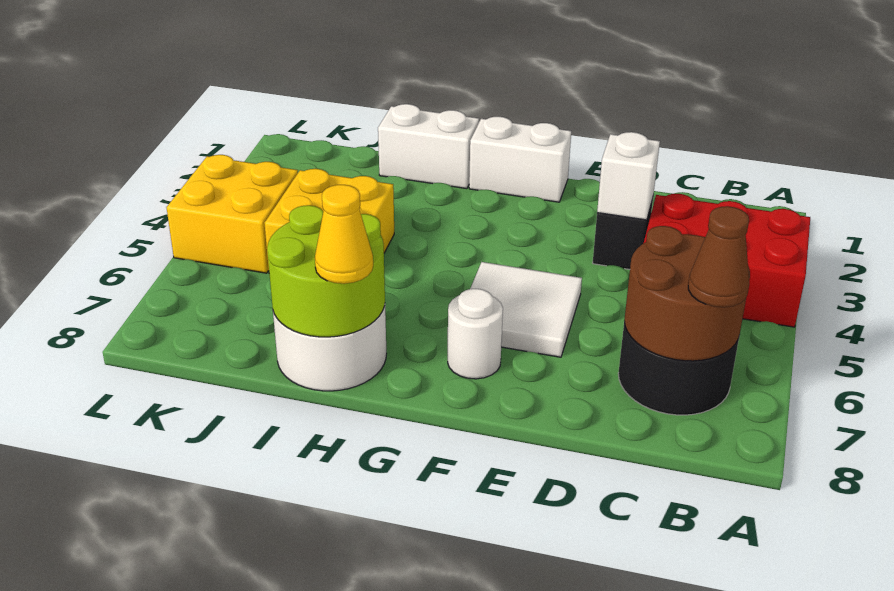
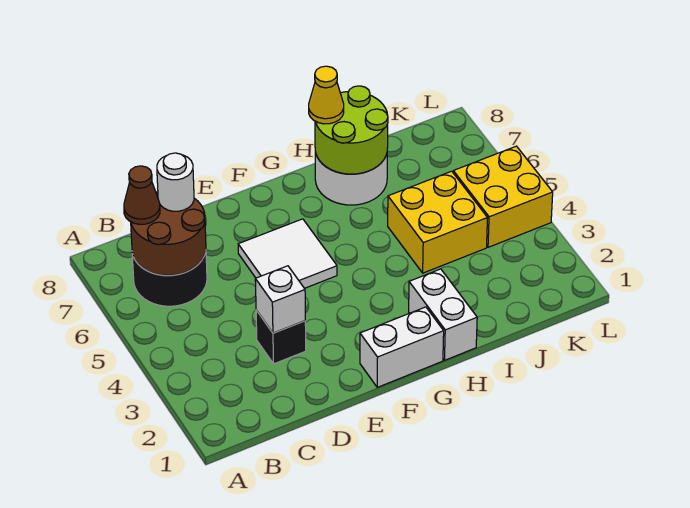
red brick A3:C4 level 1 -> none
white round brick F7 level 1 -> white round brick C7 level 3
white brick H1:I1 level 1 -> white brick H1:H2 level 1

